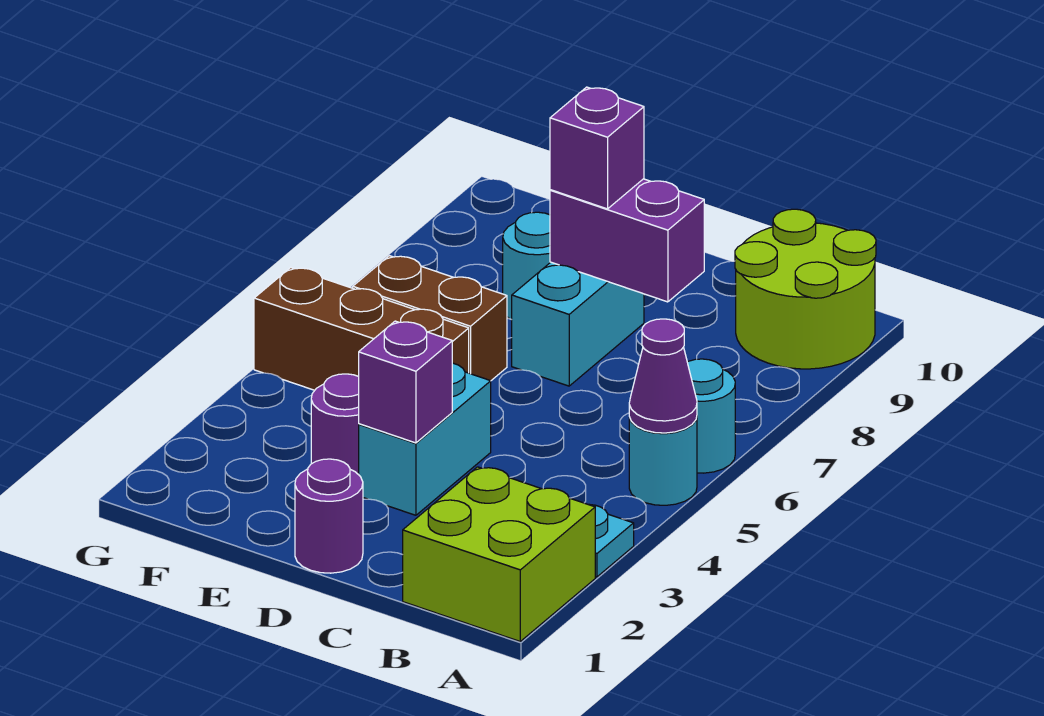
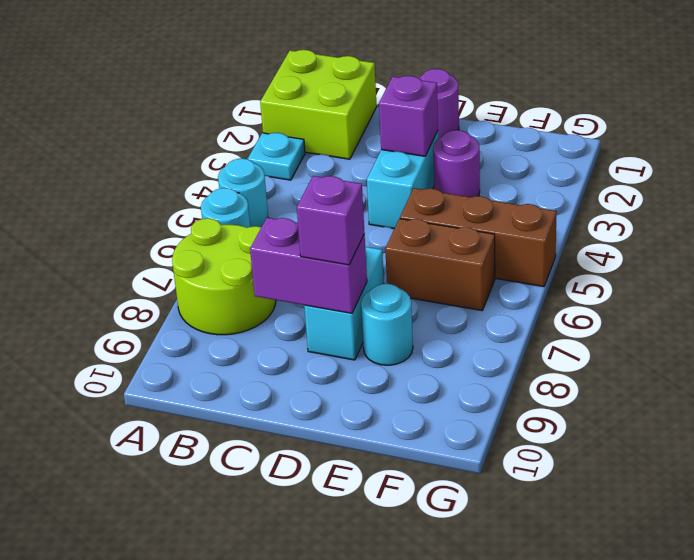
purple cone A5 level 2 -> none
lime round brick A9:B10 level 1 -> lime round brick A7:B8 level 1

